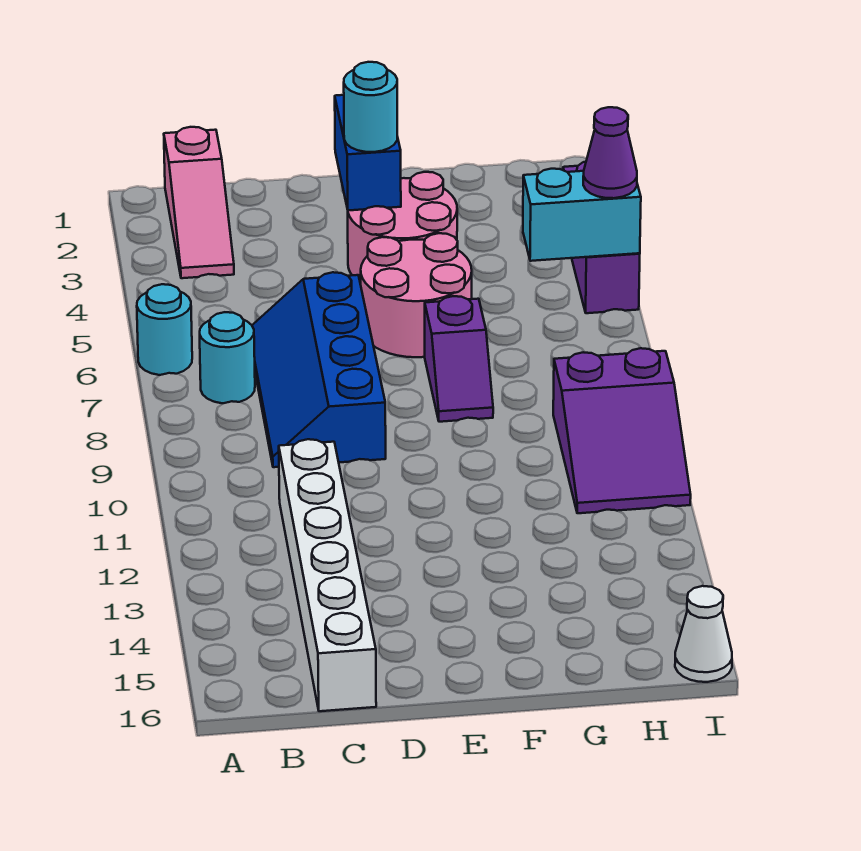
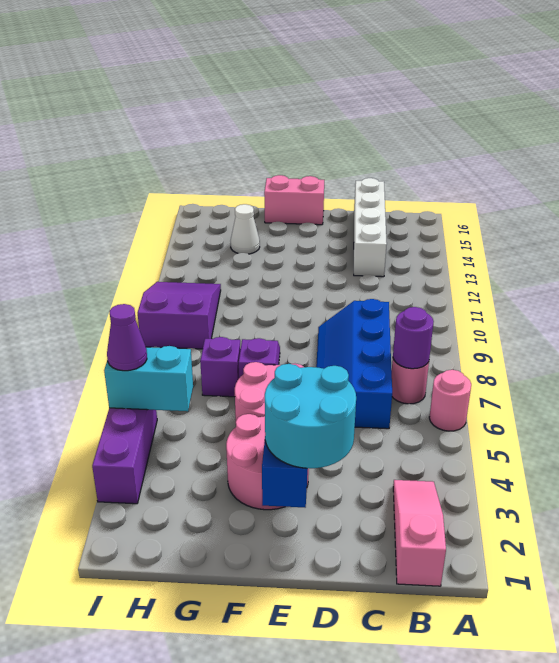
cyan round brick A6 level 1 -> pink round brick A6 level 1
cyan round brick B7 level 1 -> pink round brick B7 level 1
none -> purple round brick B7 level 2
blue slope C6:D9 level 1 top D -> blue slope C6:D9 level 1 top C
white brick C11:C16 level 1 -> white brick C13:C16 level 1
cyan round brick E3 level 3 -> cyan round brick D2:E3 level 3
none -> pink brick E16:F16 level 1
none -> purple brick G7 level 1
white cone I16 level 1 -> white cone G14 level 1

